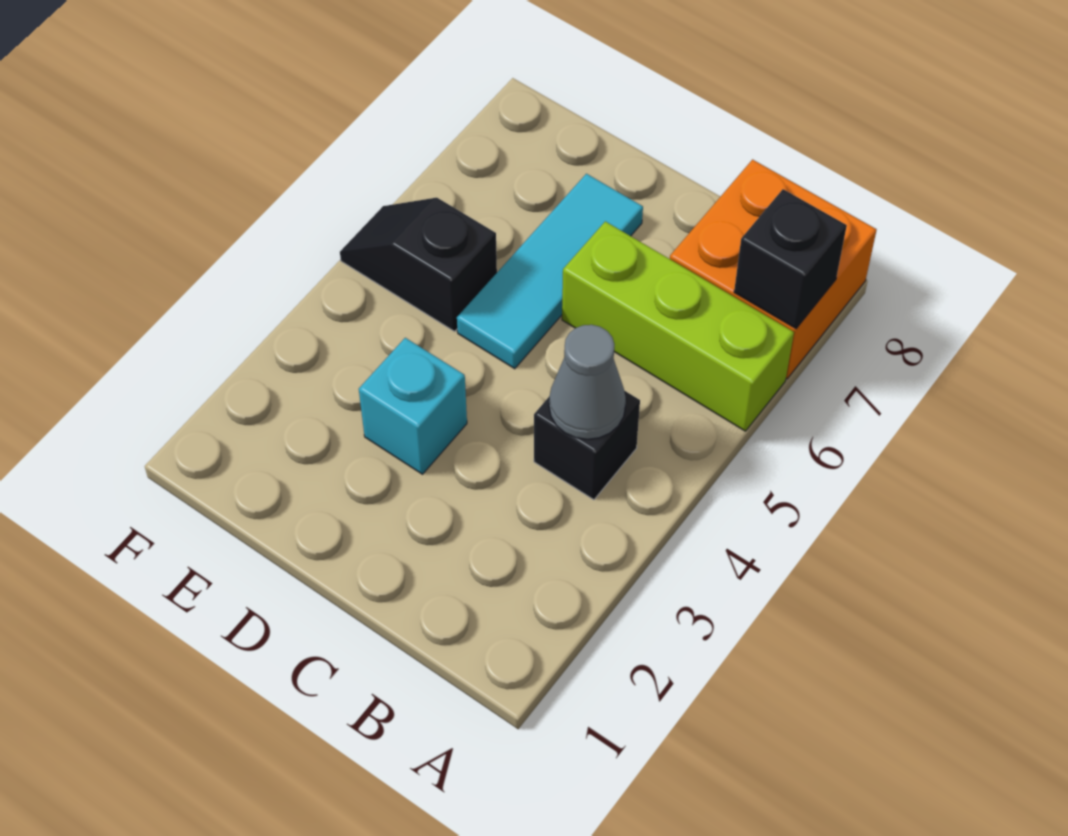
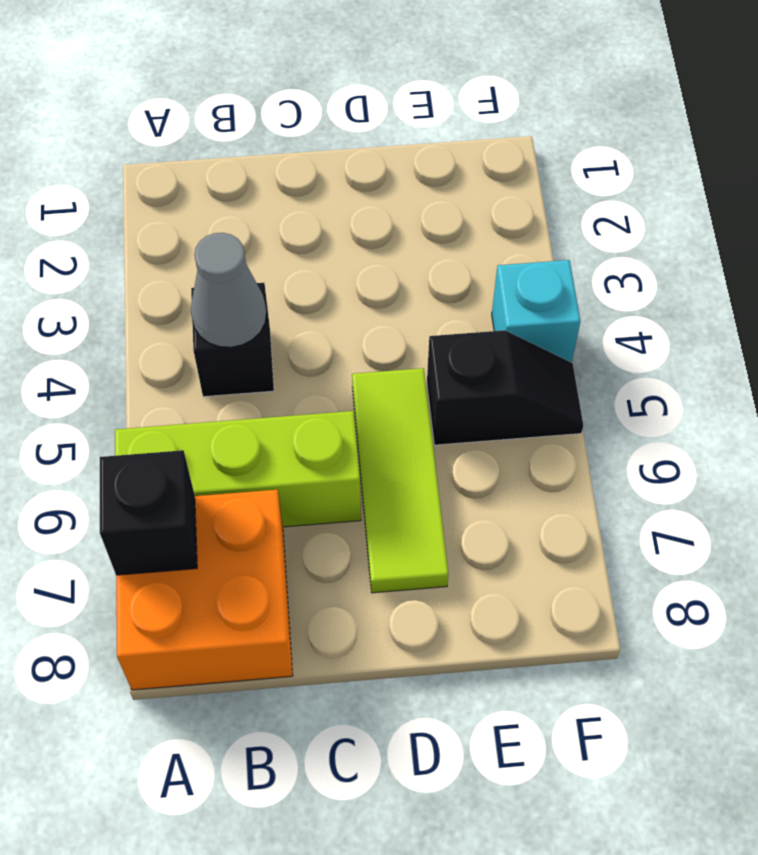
cyan brick D3 level 1 -> cyan brick F4 level 1
cyan tile D5:D7 level 1 -> lime tile D5:D7 level 1

